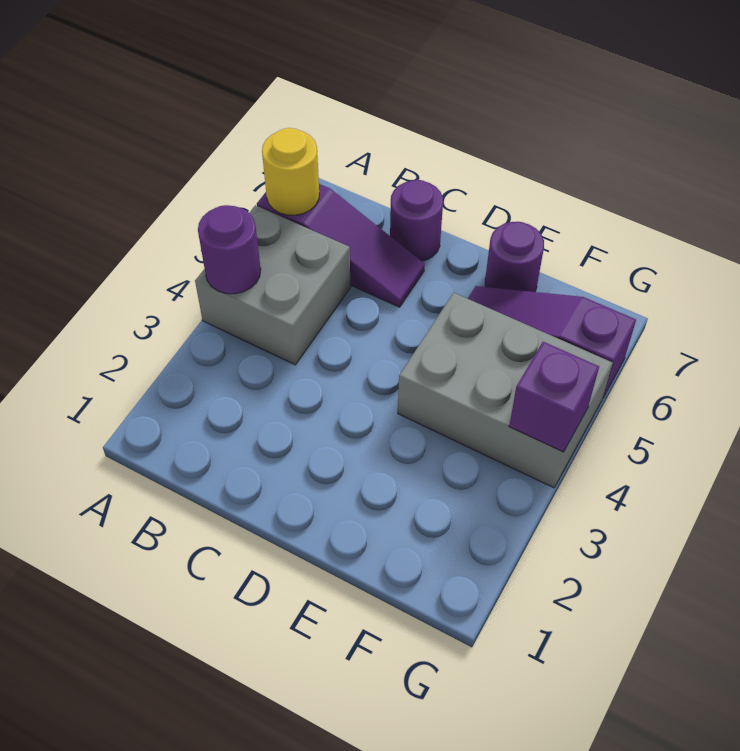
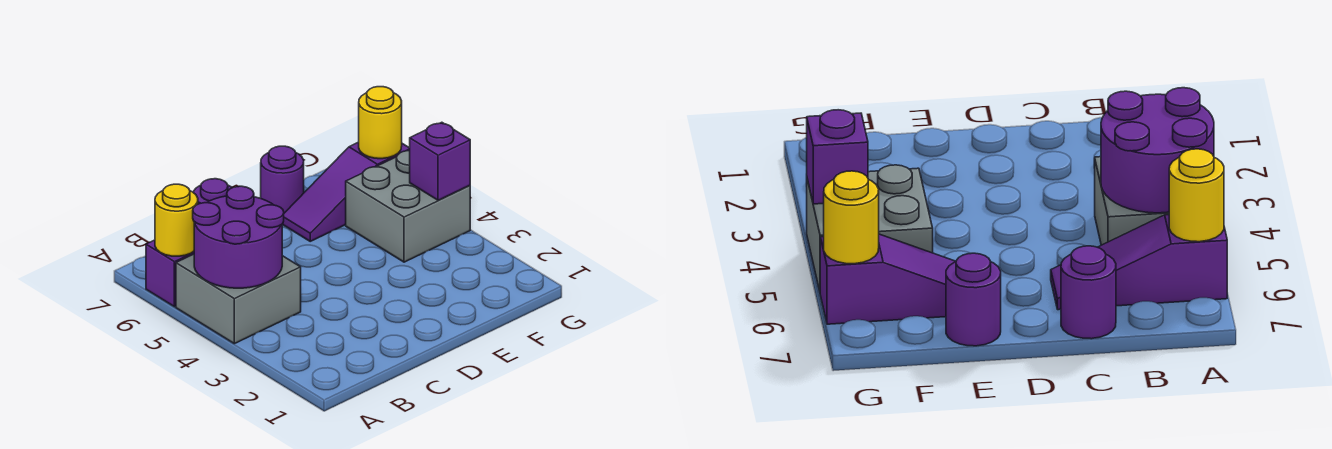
purple round brick A4 level 2 -> purple round brick A4:B5 level 2
grey brick E4:G5 level 1 -> grey brick F4:G5 level 1
none -> yellow round brick G6 level 2

